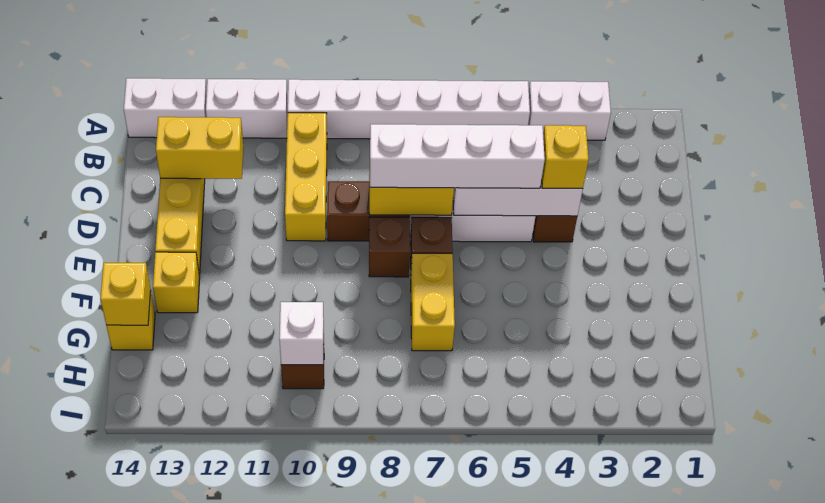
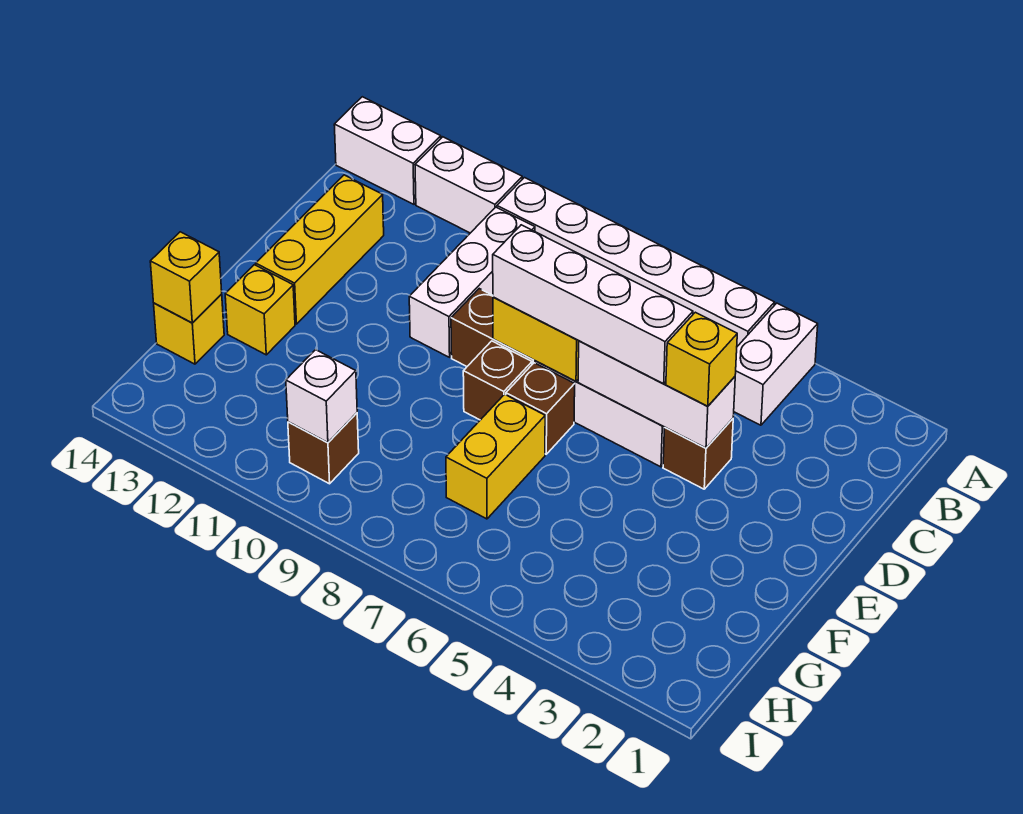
white brick A3:A4 level 1 -> white brick A4:B4 level 1
yellow brick B10:D10 level 1 -> white brick B10:D10 level 1
yellow brick C12:C13 level 2 -> none

